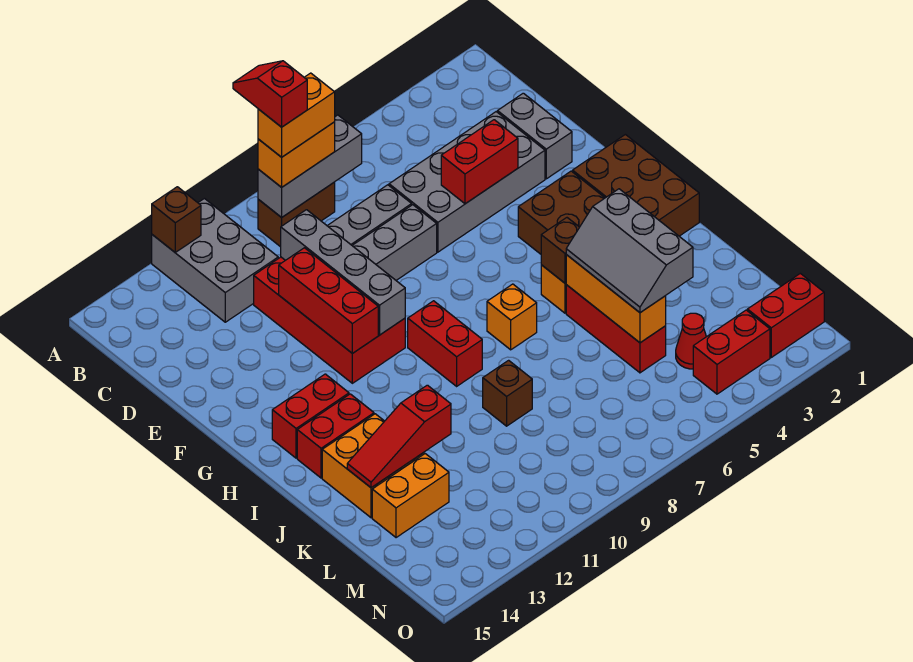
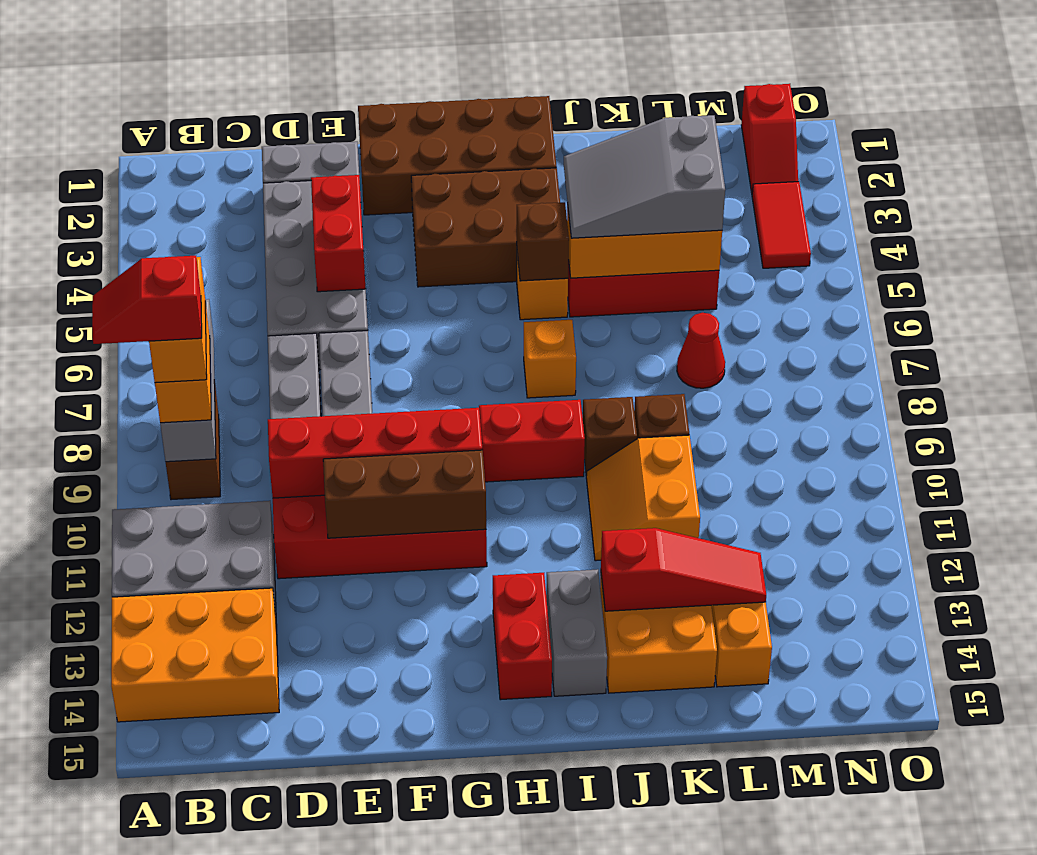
brown brick A12 level 2 -> brown brick J9 level 1
none -> orange brick A13:C14 level 1
grey brick D10:G10 level 2 -> red brick D10:G10 level 2
red brick E11:G11 level 2 -> brown brick E11:G11 level 2
brown brick G1:I2 level 1 -> brown brick F1:I2 level 1
red brick I13:I14 level 1 -> grey brick I13:I14 level 1
grey slope J4:L5 level 3 top 4 -> grey slope J4:L5 level 3 top L
none -> orange slope J10:K11 level 1 top K
red slope K12:K14 level 2 top 12 -> red slope J13:L13 level 2 top J
red cone M4 level 1 -> red cone L7 level 1
red brick N1:N2 level 1 -> red slope N1:N2 level 1 top 1
red brick N3:N4 level 1 -> red tile N3:N4 level 1

